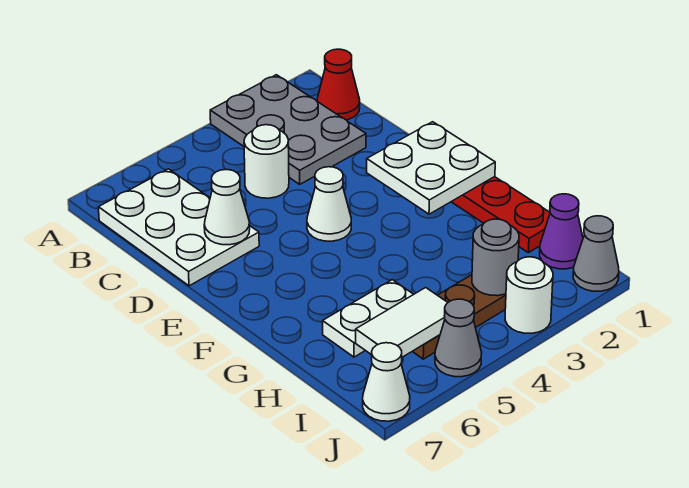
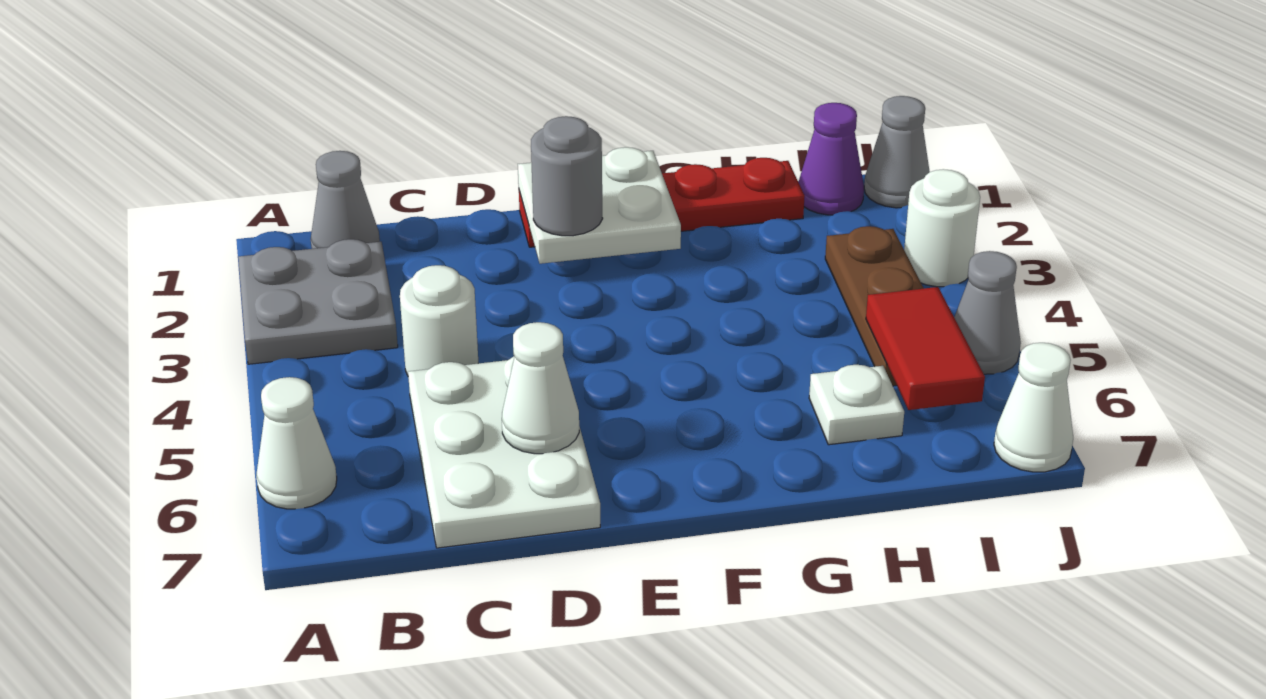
grey plate A2:C3 level 1 -> grey plate A2:B3 level 1
red cone B1 level 1 -> grey cone B1 level 1
white plate B6:D7 level 1 -> white plate C5:D7 level 1
white cone E4 level 1 -> white cone A6 level 1
white plate H5:H6 level 1 -> white plate H6 level 1
grey round brick I3 level 2 -> grey round brick E2 level 3
white tile I5:I6 level 2 -> red tile I5:I6 level 2

